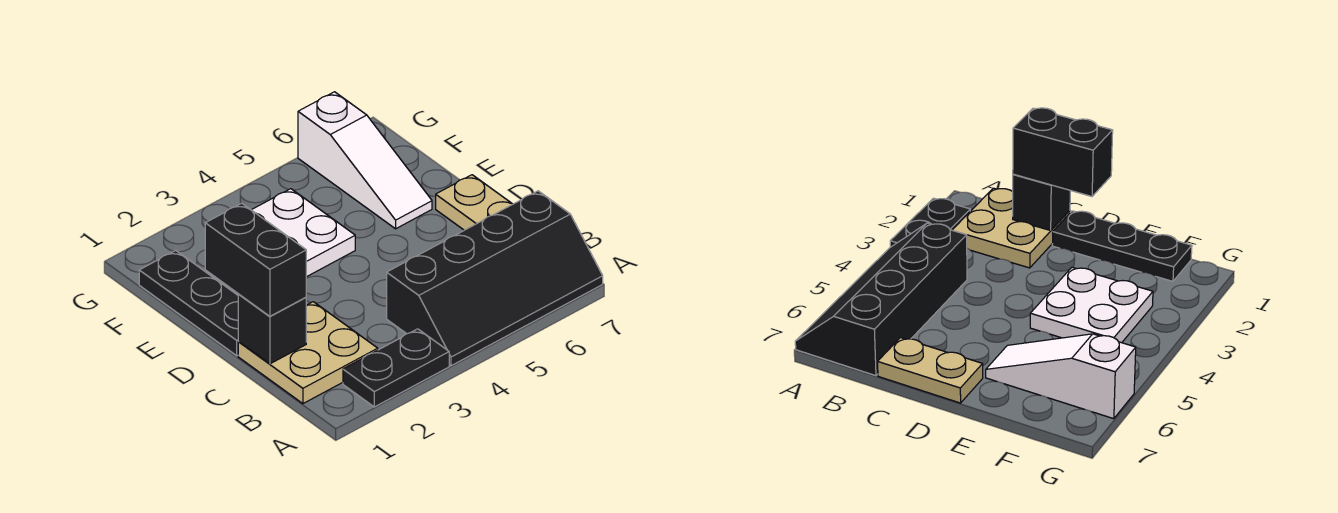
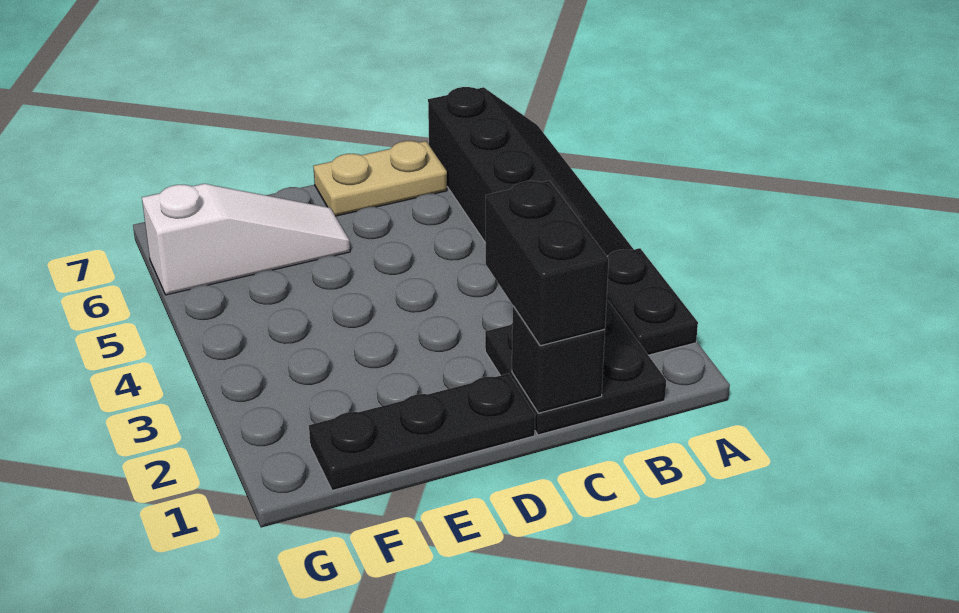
tan plate B1:C2 level 1 -> black plate B1:C2 level 1
black brick C1:D1 level 3 -> black brick C1:C2 level 3
white plate E3:F4 level 1 -> none

